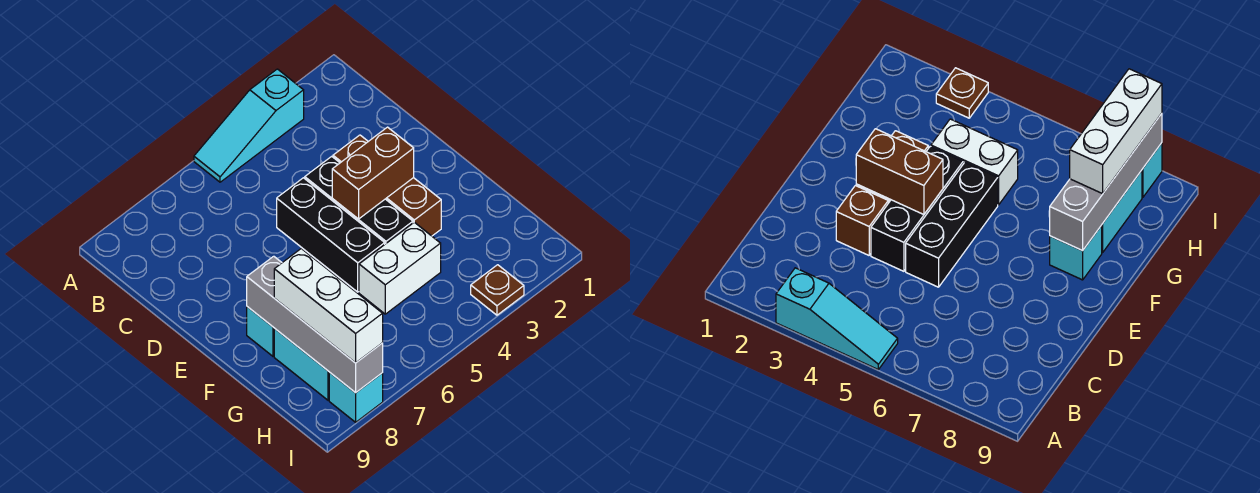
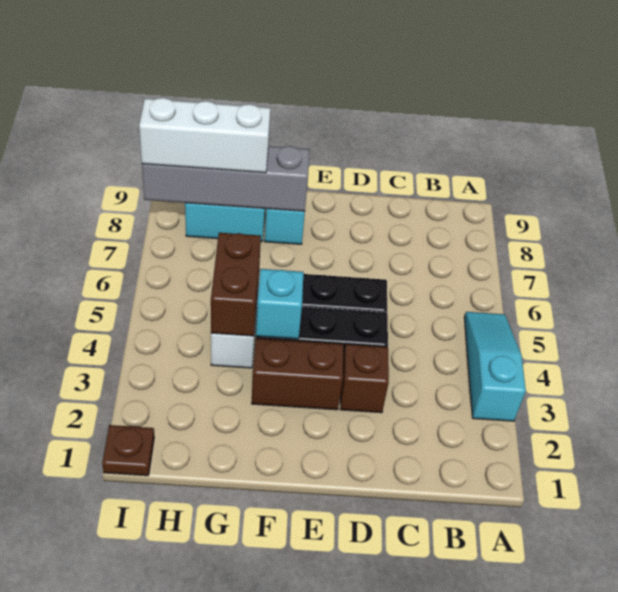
brown brick E3:E4 level 2 -> brown brick G4:G5 level 2
brown plate I3 level 1 -> brown plate I1 level 1
cyan brick I8 level 1 -> cyan brick F4 level 2

